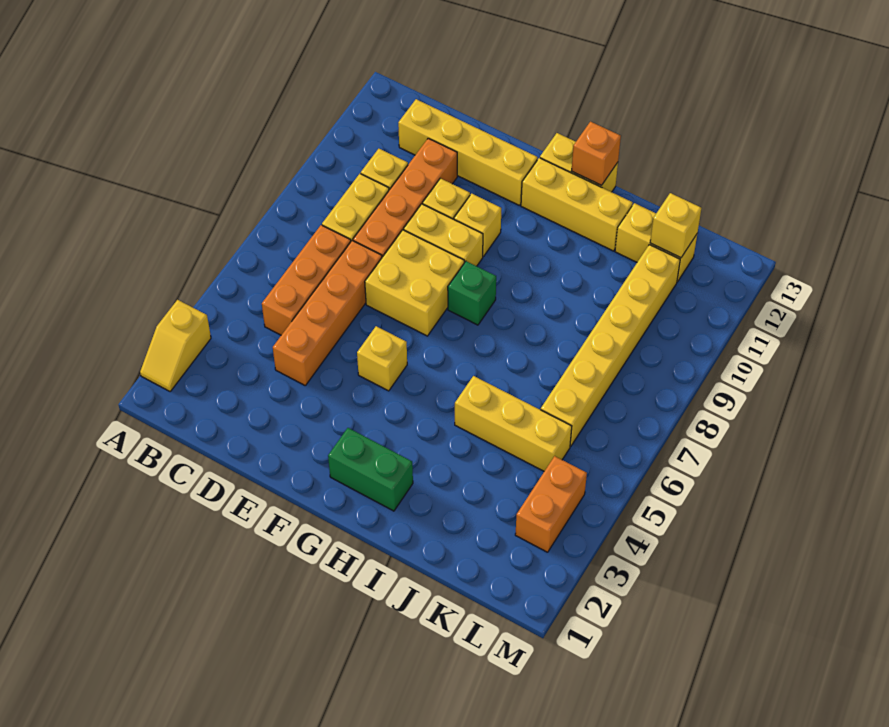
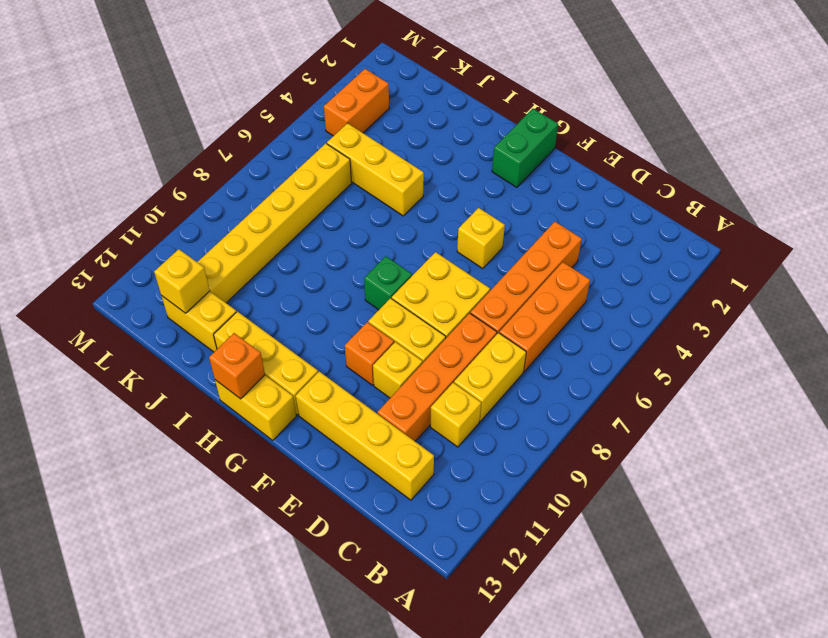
yellow slope A2:A3 level 1 top 3 -> none
yellow brick F10 level 1 -> orange brick F10 level 1
green brick G2:H2 level 1 -> green brick G1:G2 level 1

